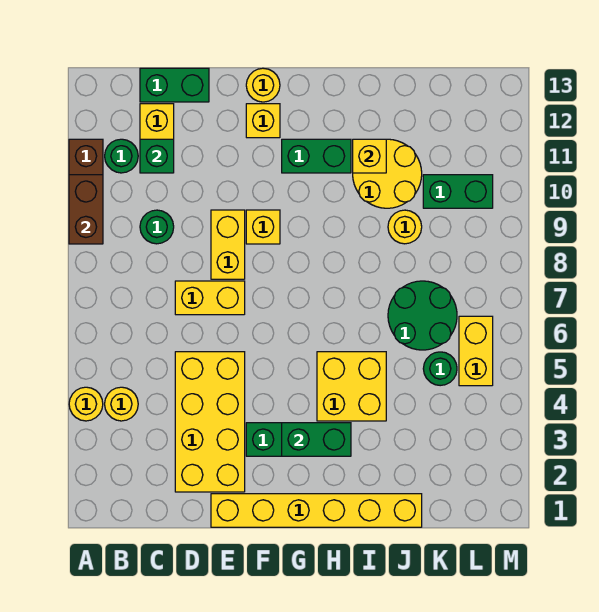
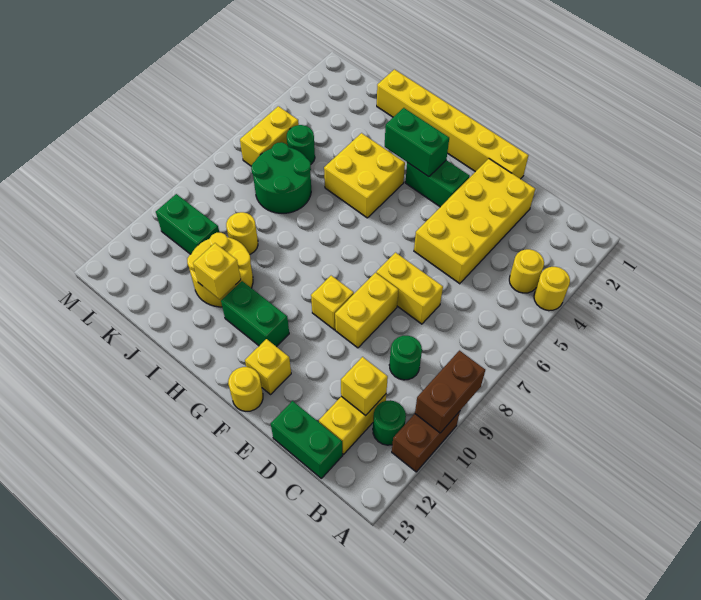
green brick C11 level 2 -> yellow brick C11 level 2

